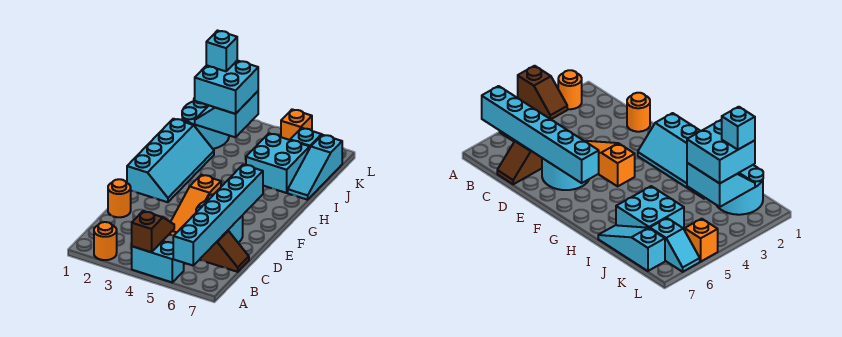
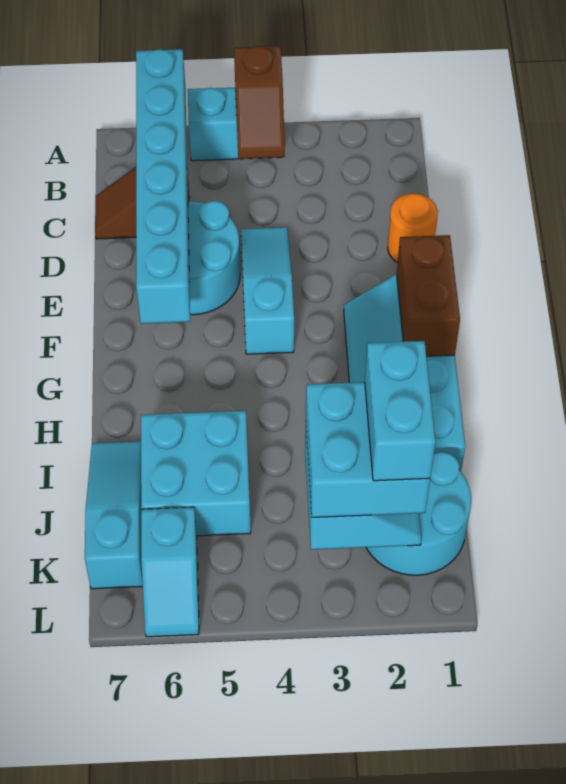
orange round brick A2 level 1 -> none
orange slope D4:F4 level 1 top F -> cyan slope D4:F4 level 1 top F
none -> brown brick F1:G1 level 2
cyan brick K2 level 4 -> cyan brick J2:K2 level 4
orange brick L5 level 1 -> none

